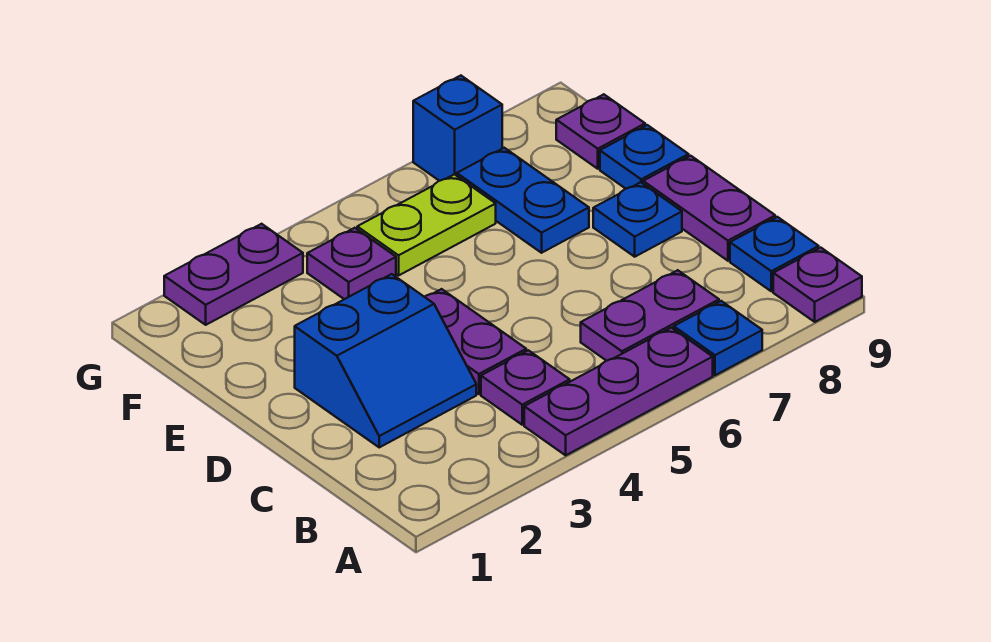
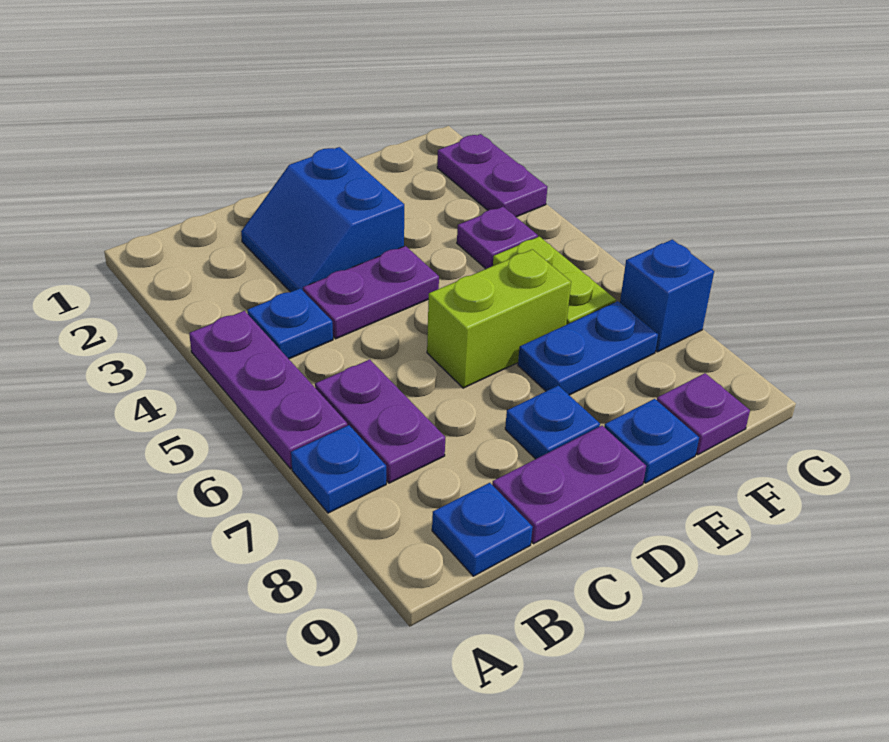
purple plate A9 level 1 -> none
purple plate B4 level 1 -> blue plate B4 level 1
none -> lime brick D6:E6 level 1

